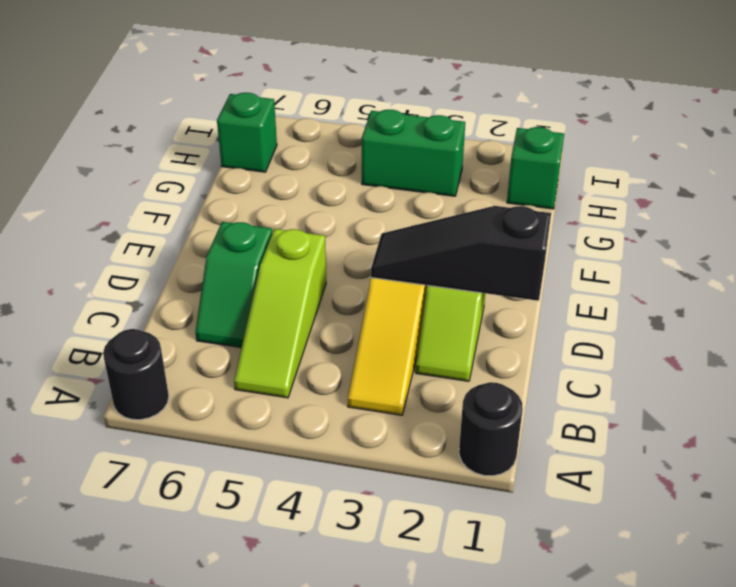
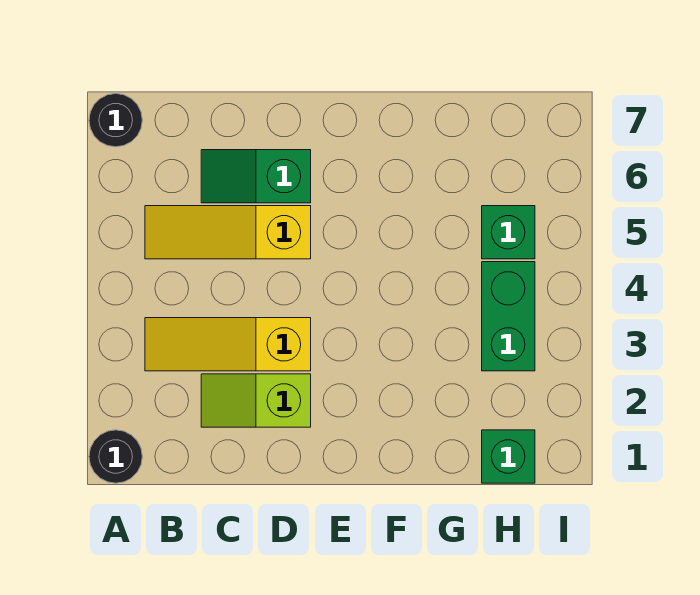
lime slope B5:D5 level 1 top D -> yellow slope B5:D5 level 1 top D
black slope D1:D3 level 2 top 1 -> none
green brick H7 level 1 -> green brick H5 level 1

